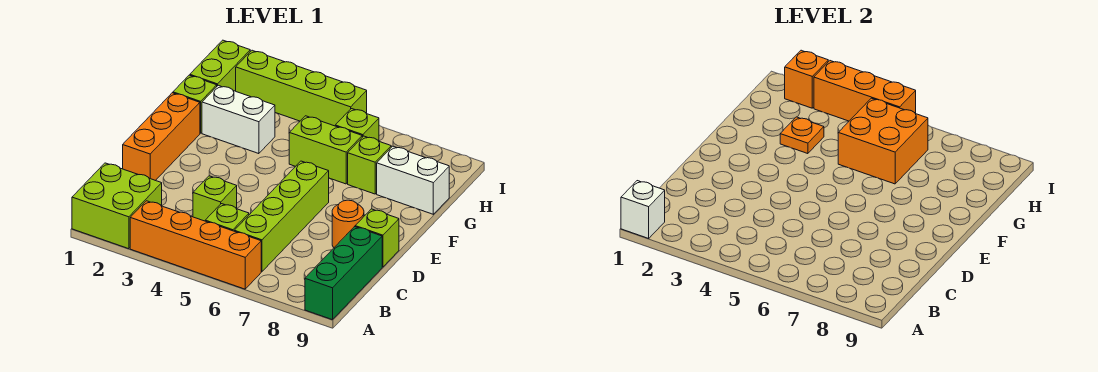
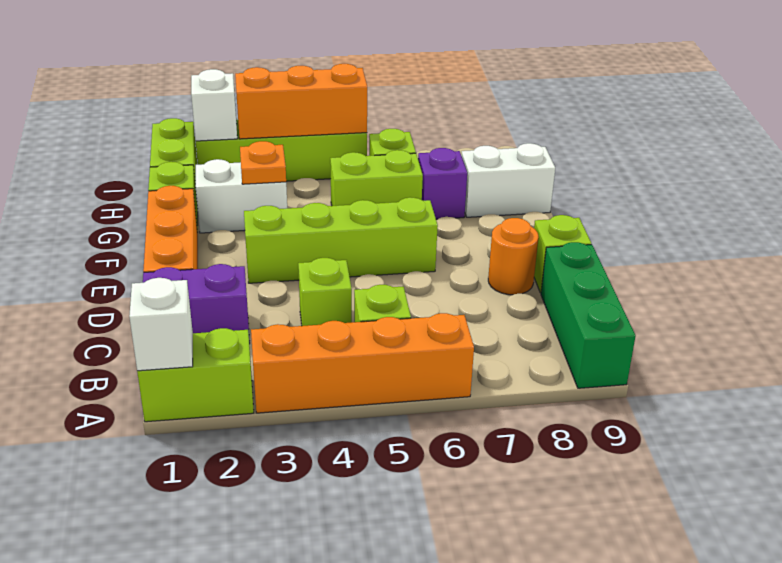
lime brick A1:B2 level 1 -> lime brick A1:A2 level 1
lime brick B6:E6 level 1 -> lime brick E3:E6 level 1
none -> purple brick C1:C2 level 1
orange brick G5:H6 level 2 -> none
lime brick G7 level 1 -> purple brick G7 level 1
orange brick I2 level 2 -> white brick I2 level 2

